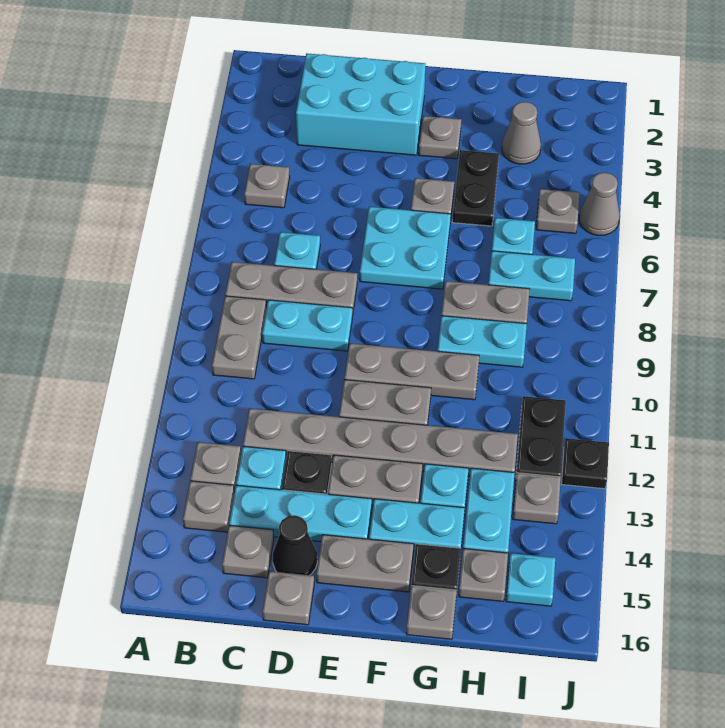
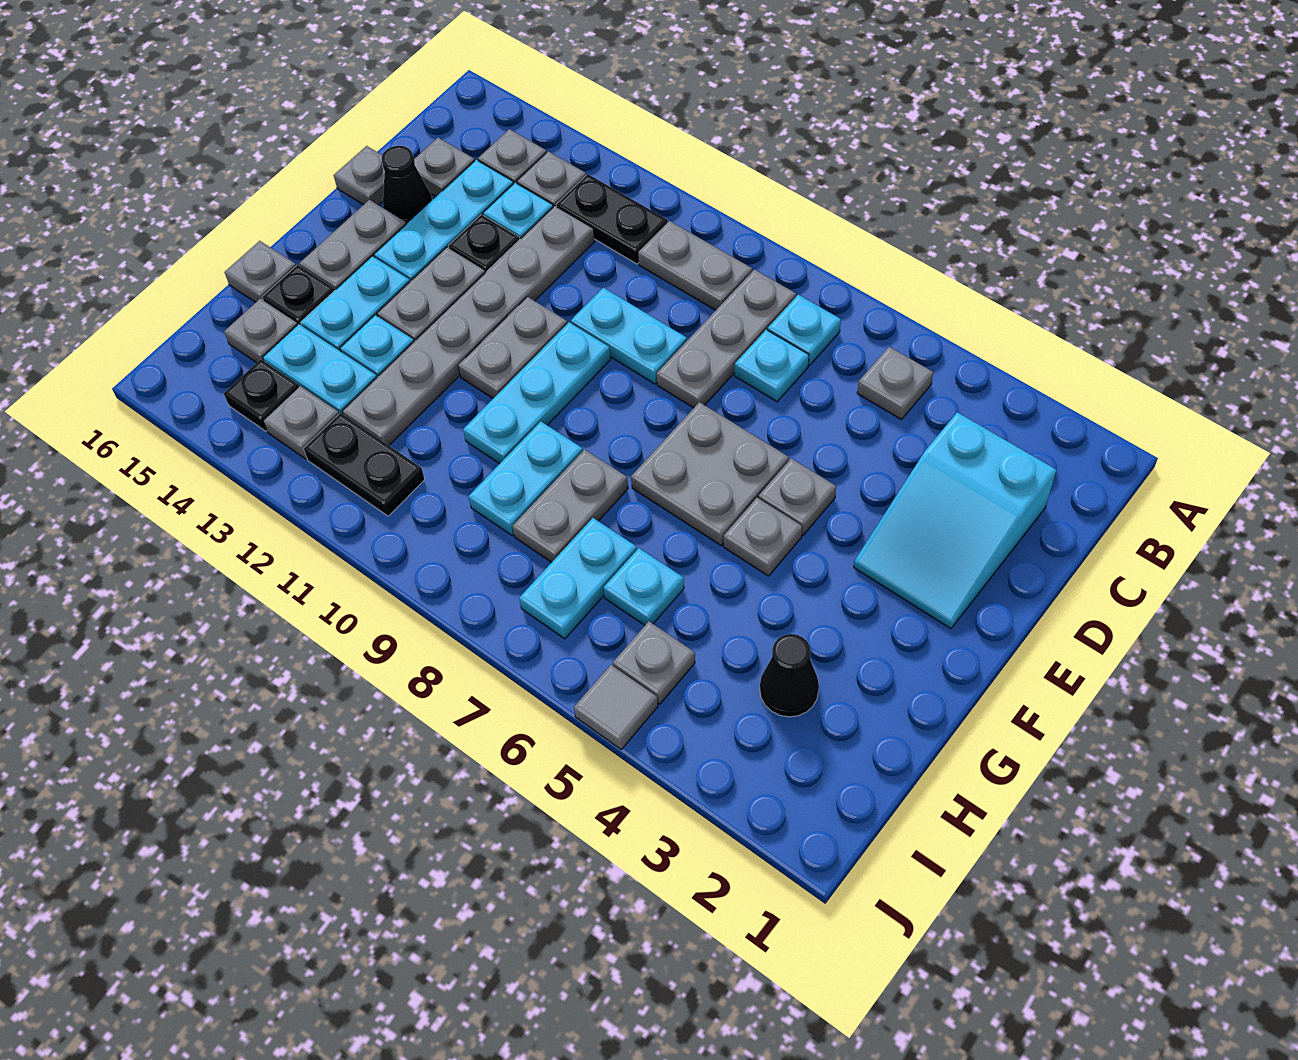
cyan brick C2:E3 level 1 -> cyan slope C2:E3 level 1 top C
cyan plate C9:D9 level 1 -> cyan plate D9:D10 level 1
cyan plate E6:F7 level 1 -> grey plate E6:F7 level 1
grey plate E10:G10 level 1 -> cyan plate E10:G10 level 1
grey plate F3 level 1 -> grey plate E5 level 1
black plate G4:G5 level 1 -> black plate B11:B12 level 1
grey cone H3 level 1 -> black cone H3 level 1
cyan plate I15 level 1 -> cyan plate B7 level 1
grey cone J5 level 1 -> grey tile J5 level 1
black plate J12 level 1 -> black plate I14 level 1

